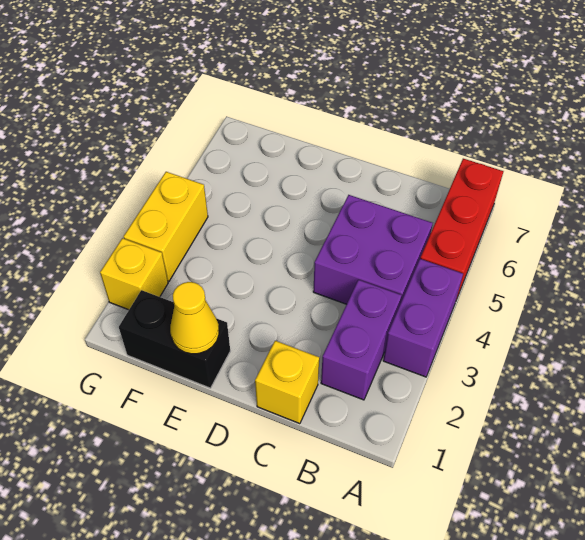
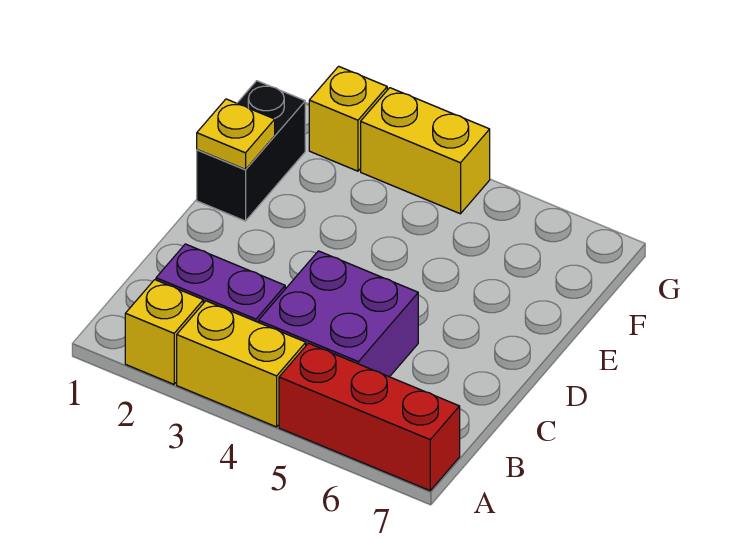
purple brick A3:A4 level 1 -> yellow brick A3:A4 level 1
yellow brick C1 level 1 -> yellow brick A2 level 1
yellow cone E1 level 2 -> yellow plate E1 level 2

